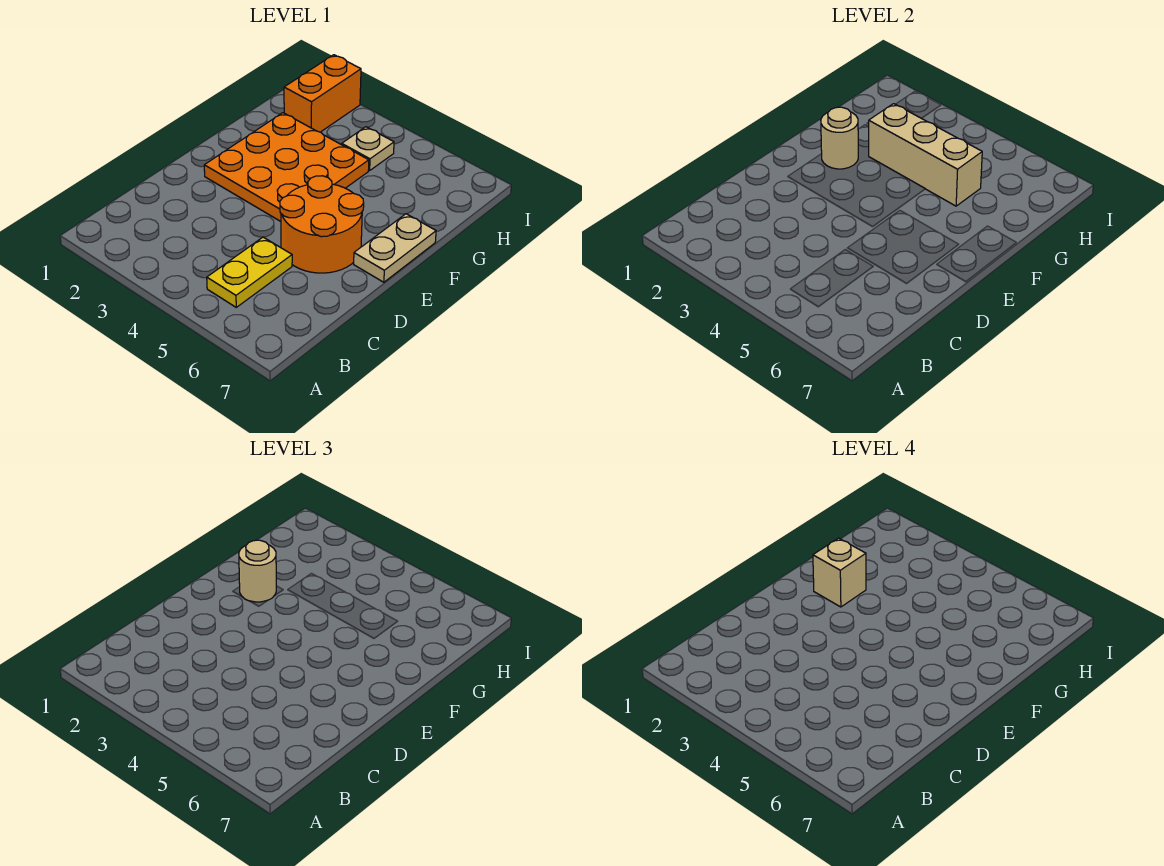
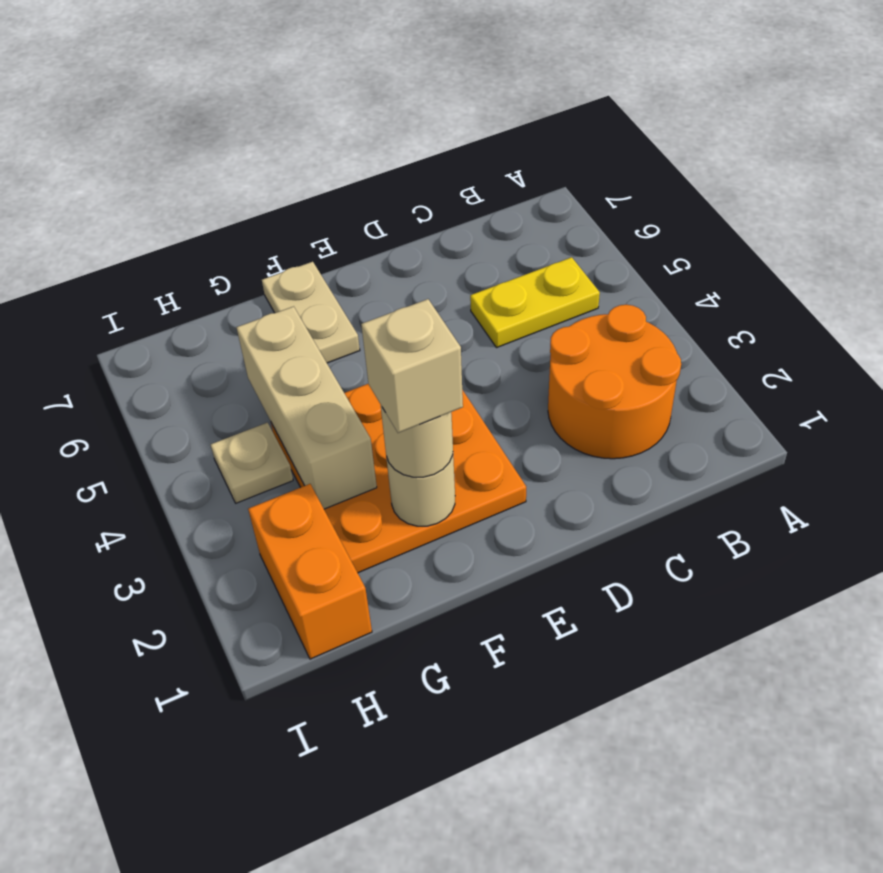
orange round brick D5:E6 level 1 -> orange round brick B2:C3 level 1
tan plate E7:F7 level 1 -> tan plate F6:F7 level 1
orange brick H2:I2 level 1 -> orange brick H1:H2 level 1

